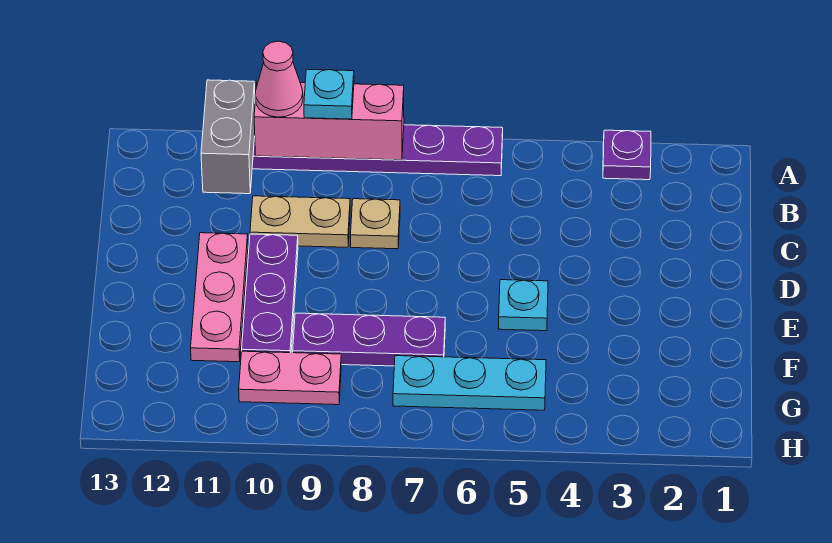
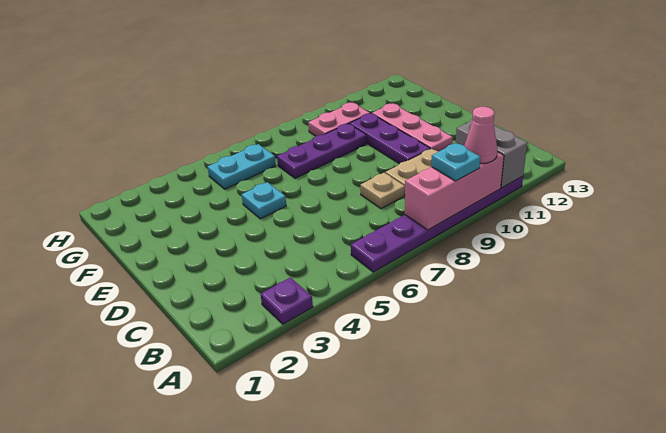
cyan plate G5:G7 level 1 -> cyan plate G5:G6 level 1

